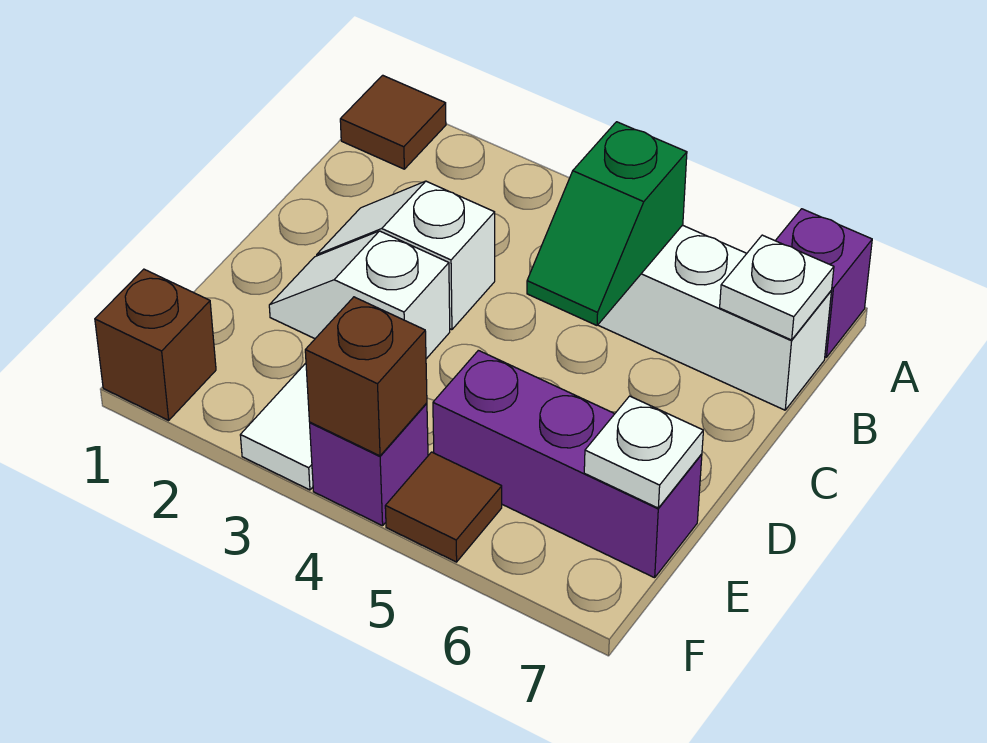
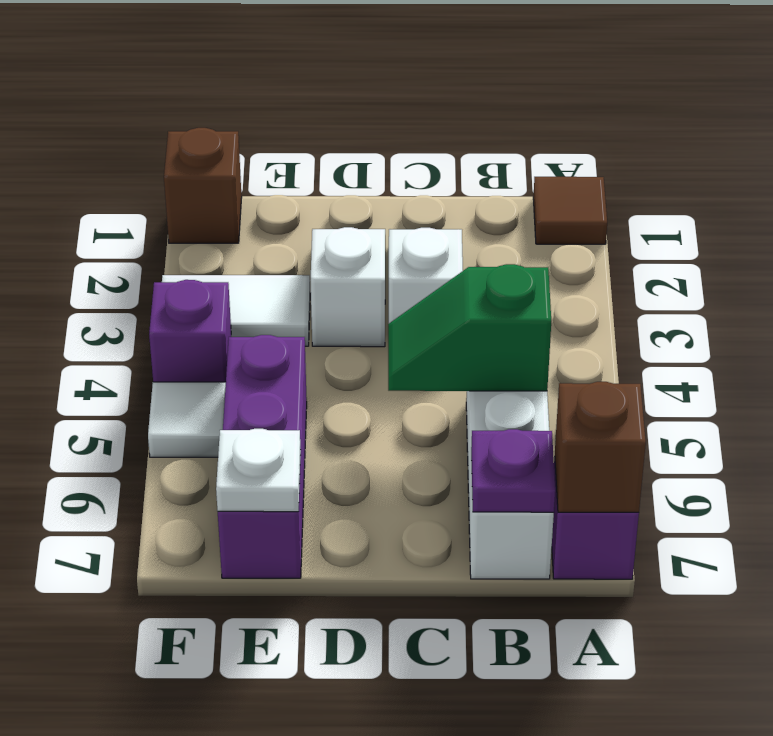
white plate B7 level 2 -> purple plate B7 level 2
brown brick F4 level 2 -> brown brick A7 level 2
brown tile F5 level 1 -> white tile F5 level 1

